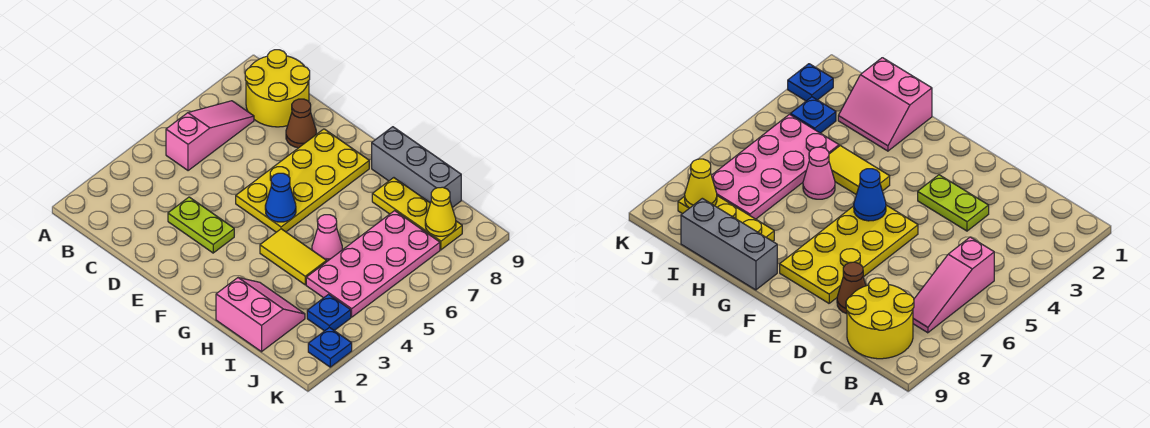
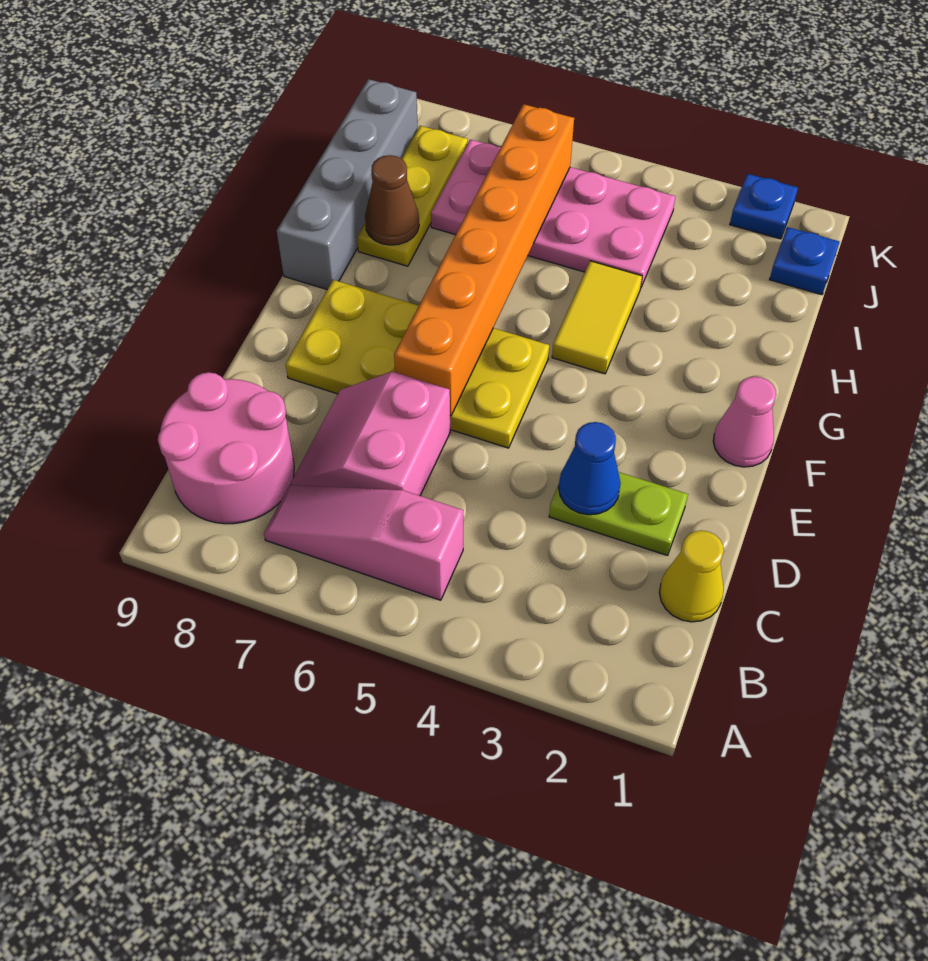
yellow round brick B8:C9 level 1 -> pink round brick B8:C9 level 1
lime plate D3:E3 level 1 -> lime plate D2:D3 level 1
brown cone D8 level 1 -> brown cone H8 level 2
none -> orange brick E6:J6 level 2
blue cone F5 level 2 -> blue cone D3 level 2
grey brick G9:I9 level 1 -> grey brick G9:J9 level 1
pink slope H1:I2 level 1 top 1 -> pink slope C6:D7 level 1 top 6
pink cone H5 level 1 -> pink cone F1 level 1
blue plate J3 level 1 -> blue plate J1 level 1
yellow cone J8 level 2 -> yellow cone C1 level 1

